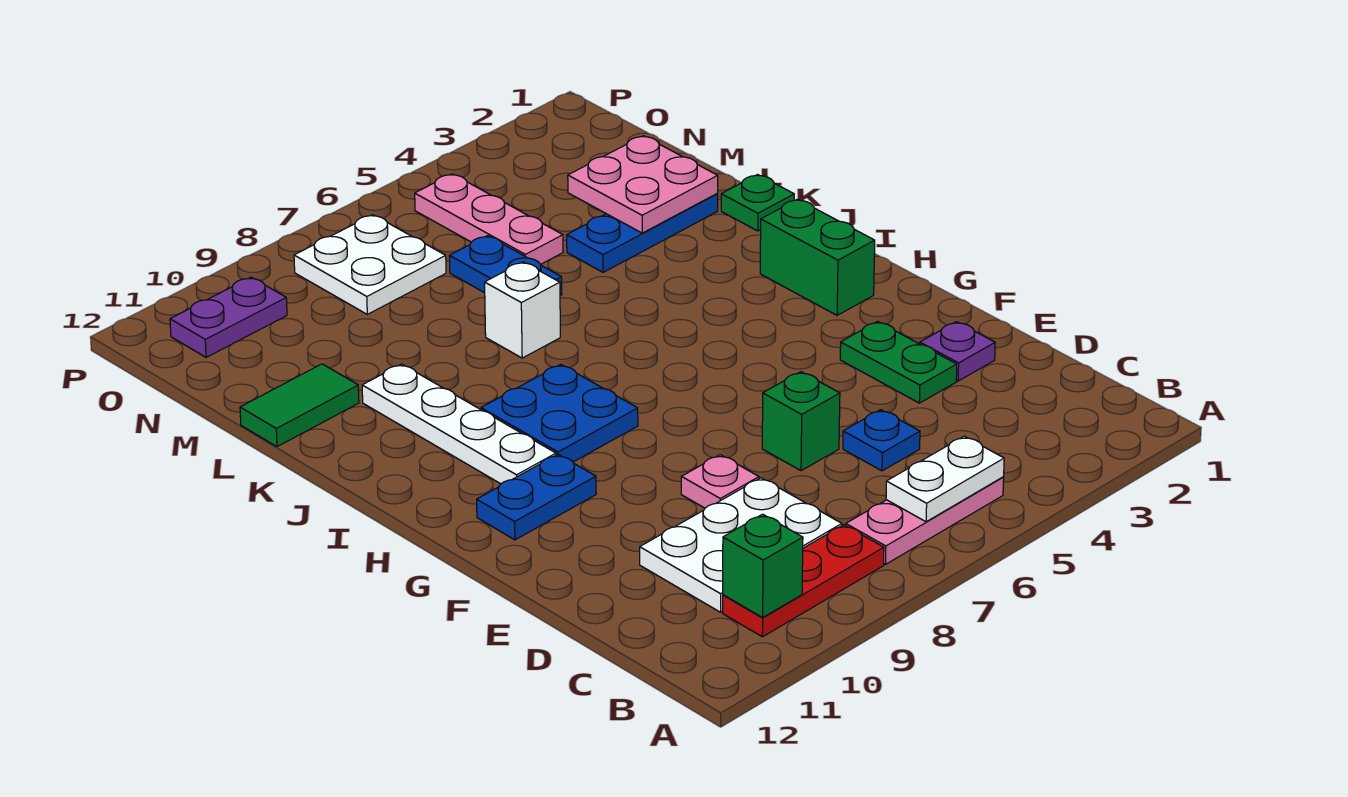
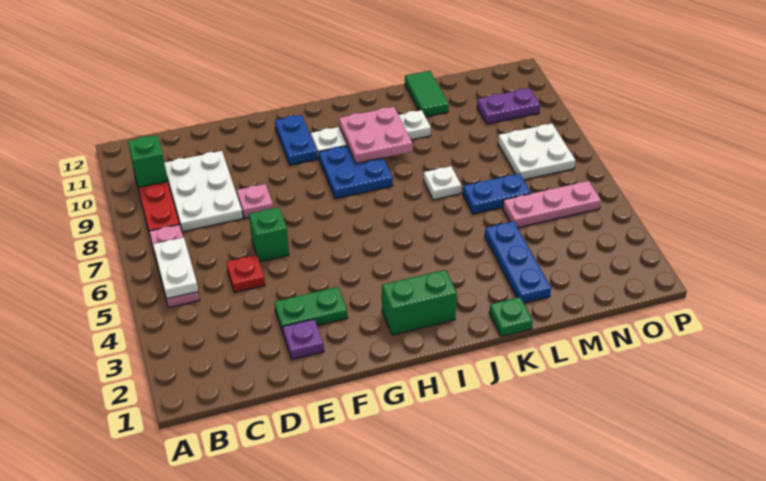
blue plate D5 level 1 -> red plate D5 level 1
white brick K7 level 1 -> white plate K7 level 1
pink plate L2:M3 level 2 -> pink plate I9:J10 level 2
purple plate O10:O11 level 1 -> purple plate N10:O10 level 1

